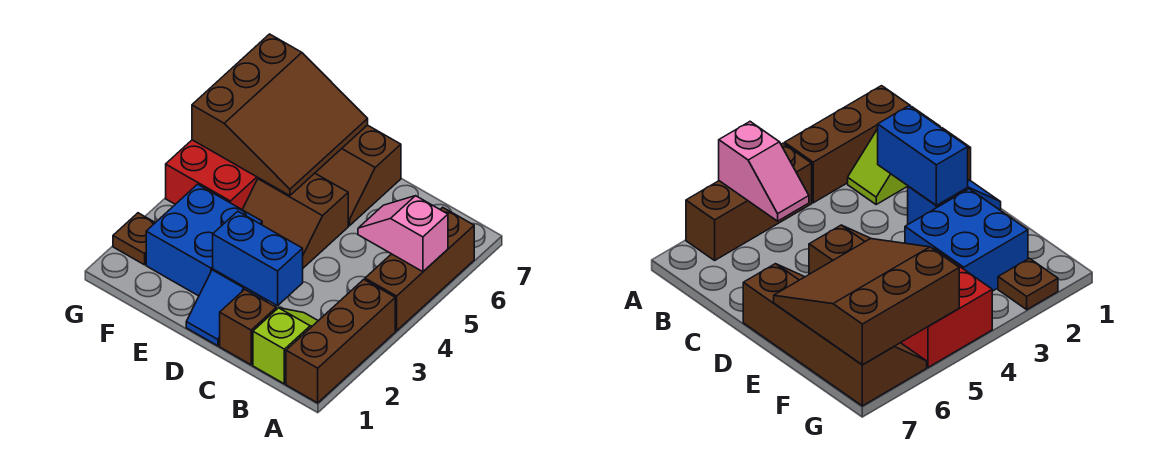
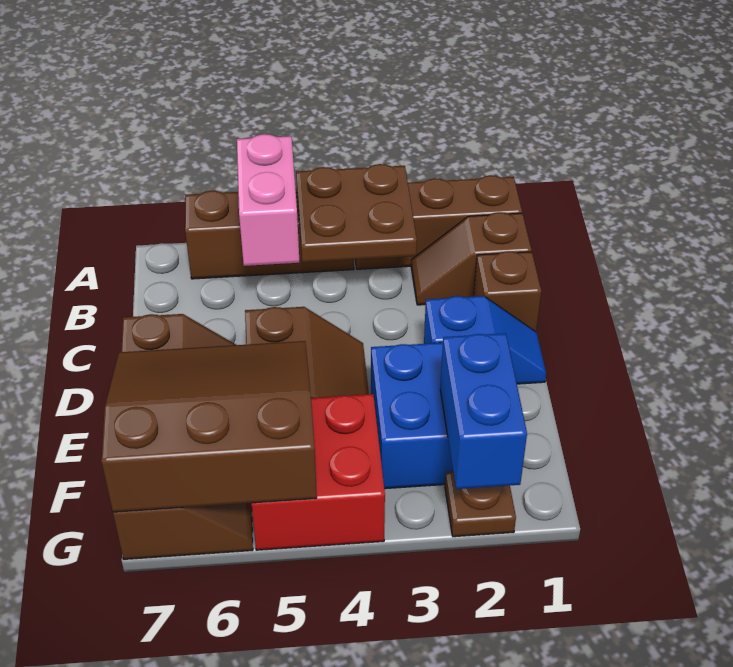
none -> brown plate A3:B4 level 2
pink slope A5:B5 level 2 top A -> pink brick A5:B5 level 2
lime slope B1:B2 level 1 top 1 -> brown slope B1:B2 level 1 top 1
blue brick C2:D2 level 2 -> blue brick F2:G2 level 2

